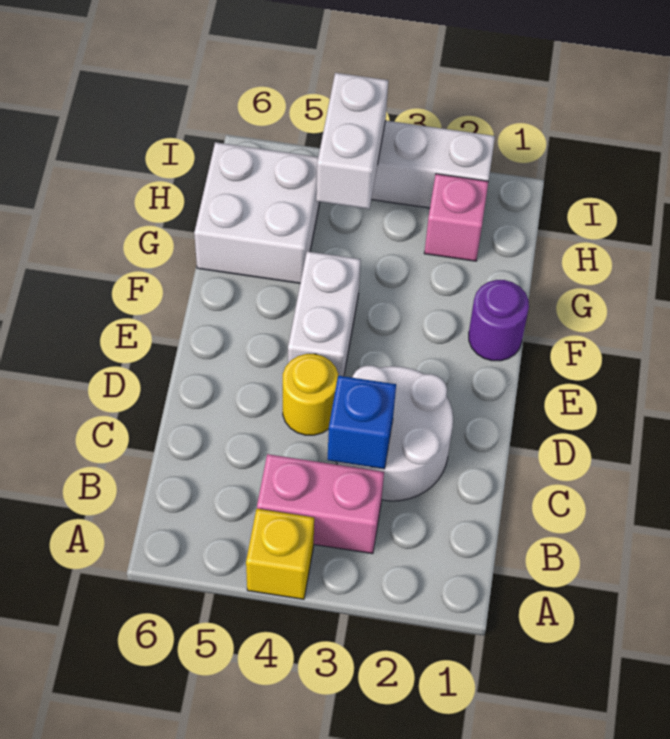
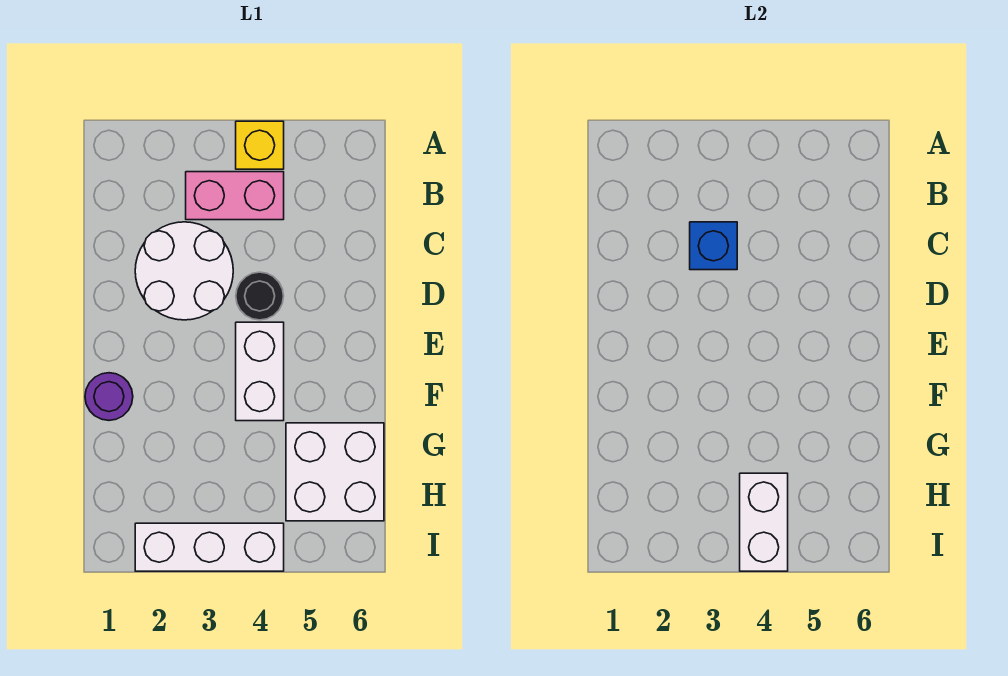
yellow round brick D4 level 1 -> black round brick D4 level 1
pink brick H2 level 1 -> none

